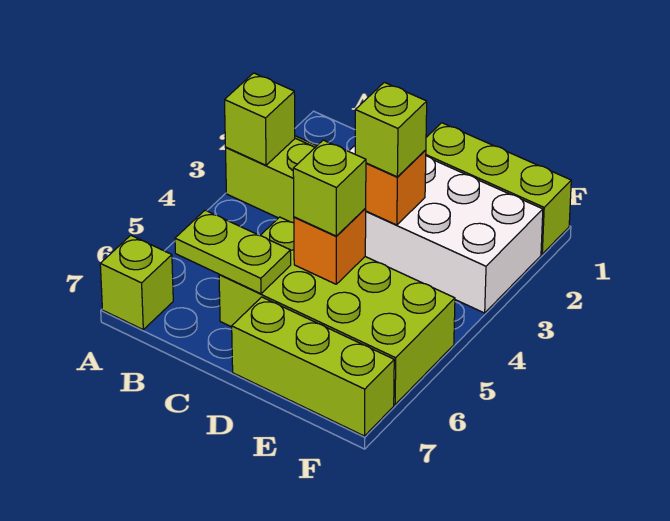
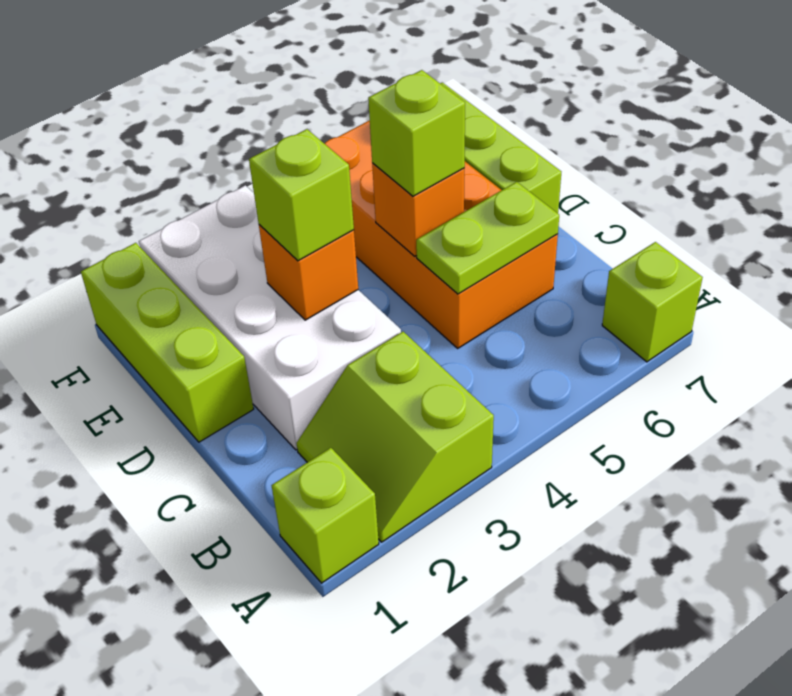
lime brick A3 level 2 -> lime brick A1 level 1
lime plate B6:C6 level 2 -> lime plate C5:C6 level 2
lime brick C5:F6 level 1 -> orange brick C5:F6 level 1

